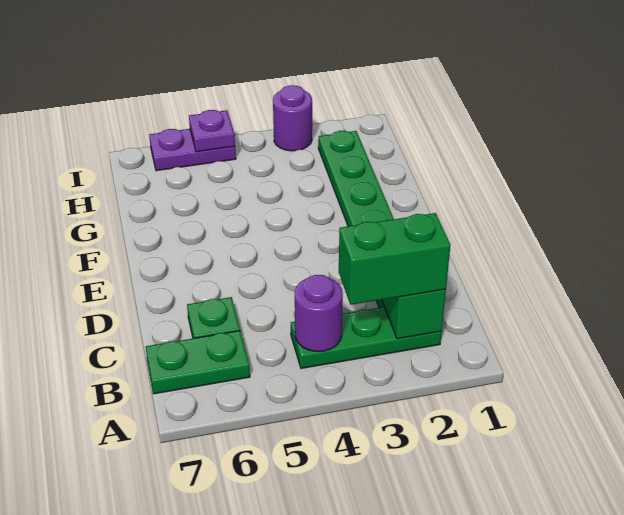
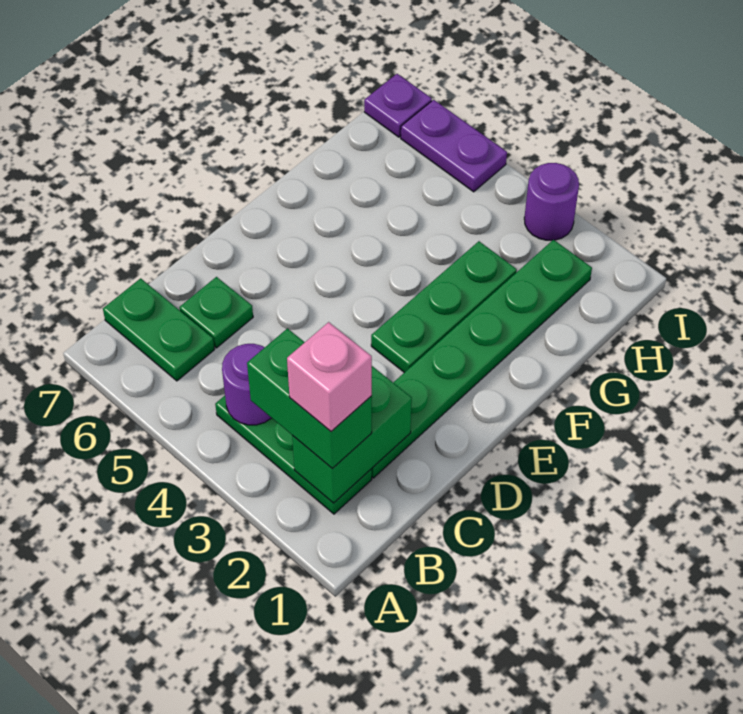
none -> pink brick B2 level 4
none -> green plate E3:G3 level 1
purple plate I5 level 2 -> purple plate I7 level 1

